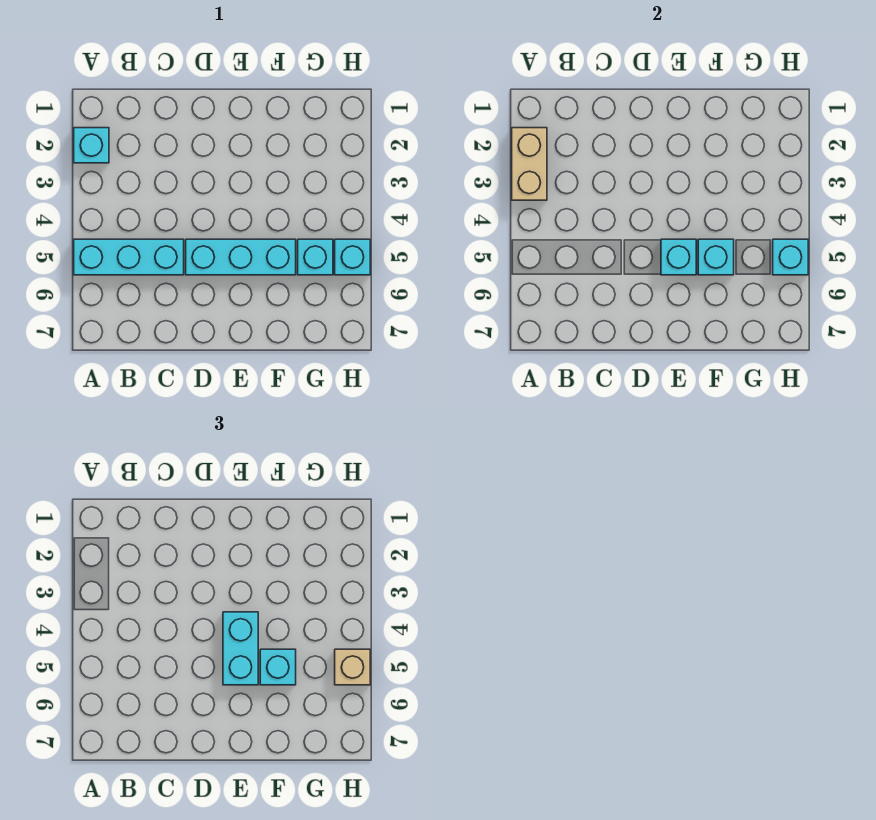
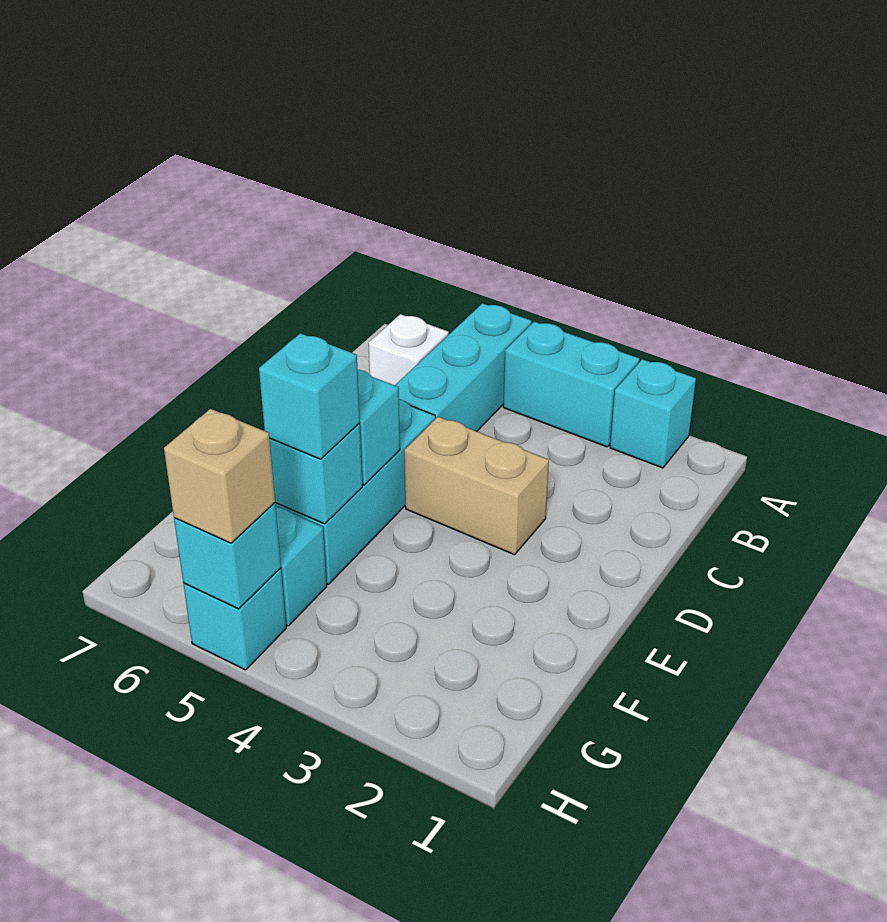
tan brick A2:A3 level 2 -> tan brick D3:D4 level 1
none -> white brick B6 level 1
cyan brick E4:E5 level 3 -> cyan brick A3:A4 level 1

